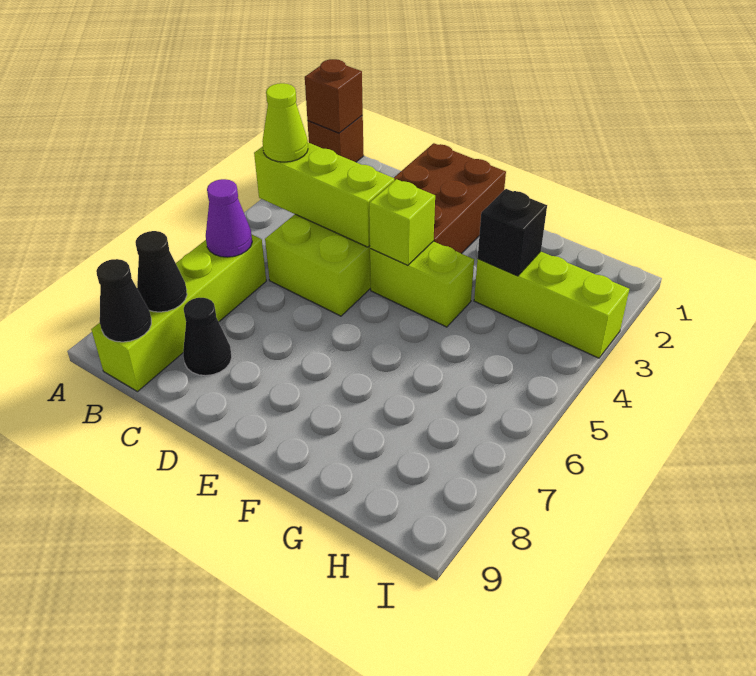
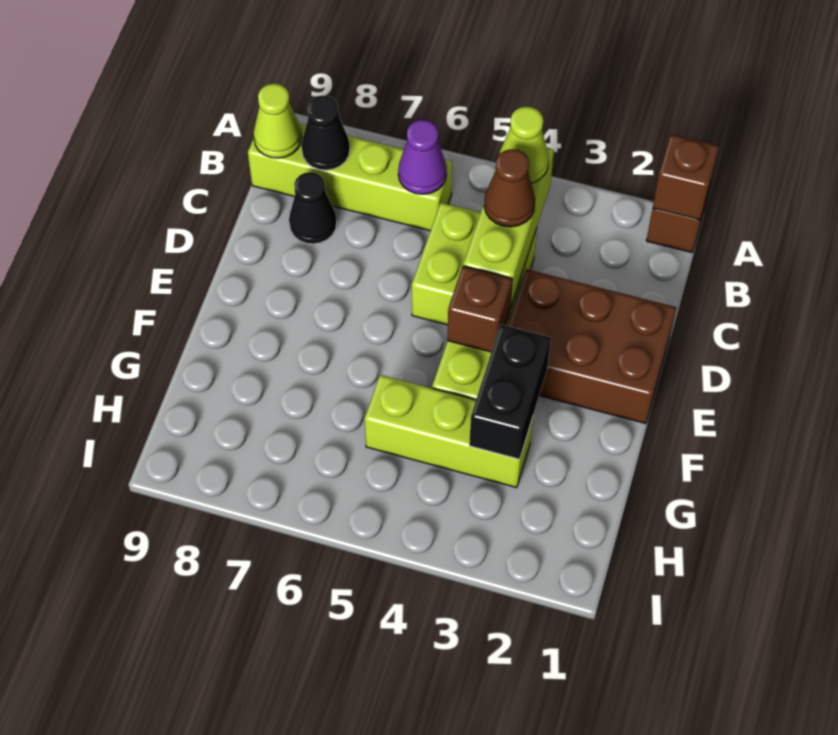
black cone B9 level 2 -> lime cone B9 level 2
none -> brown cone C4 level 3
lime brick E4 level 2 -> brown brick E4 level 2
lime brick G3:I3 level 1 -> lime brick G3:G5 level 1
black brick G3 level 2 -> black brick F3:G3 level 2

